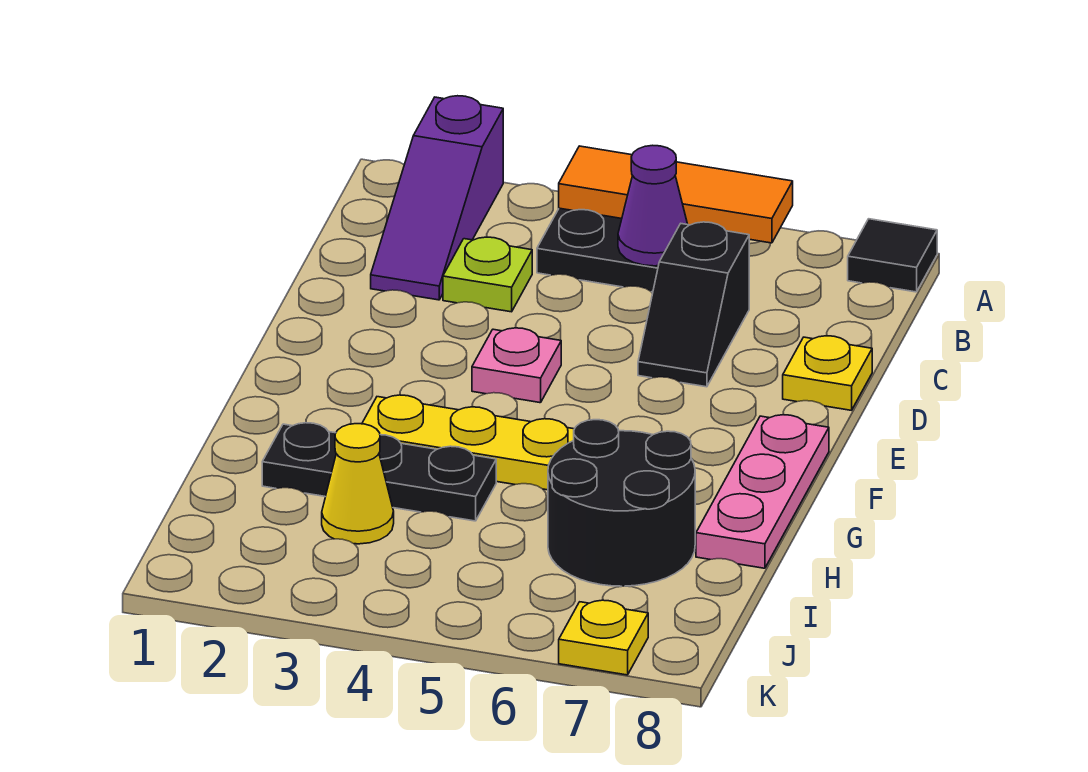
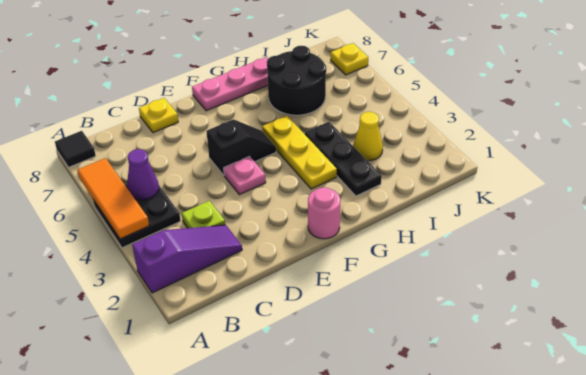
black slope C6:D6 level 1 top C -> black slope E5:F5 level 1 top E
none -> pink round brick F1 level 1

